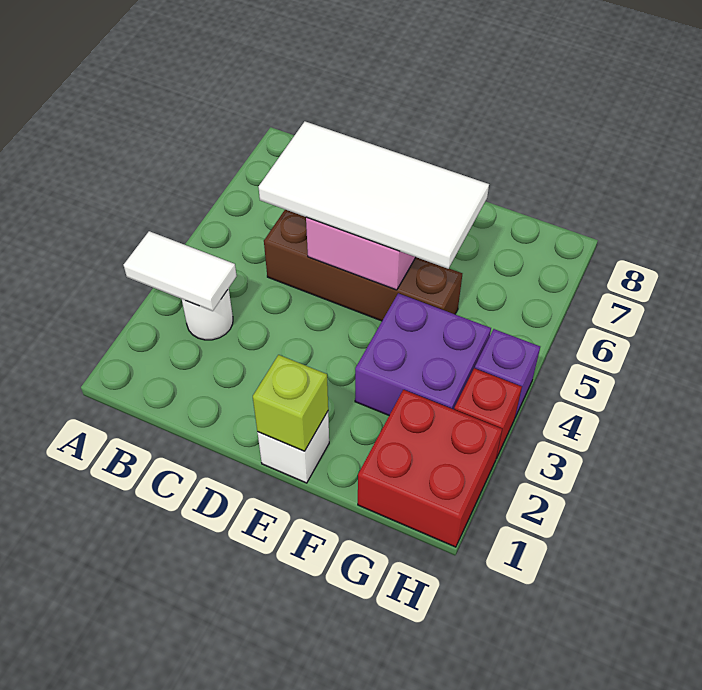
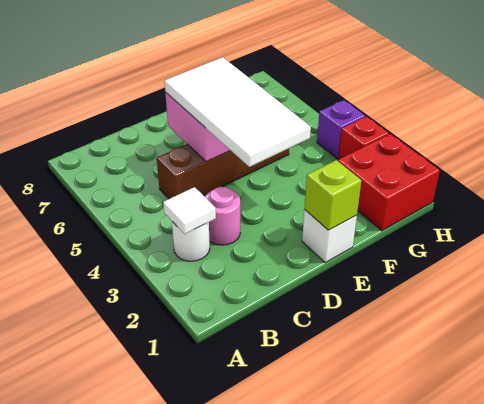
white tile A3:B3 level 2 -> white tile B3 level 2
none -> pink round brick C3 level 1
white tile C5:F6 level 3 -> white tile D3:E6 level 3
purple brick F3:G4 level 1 -> none

